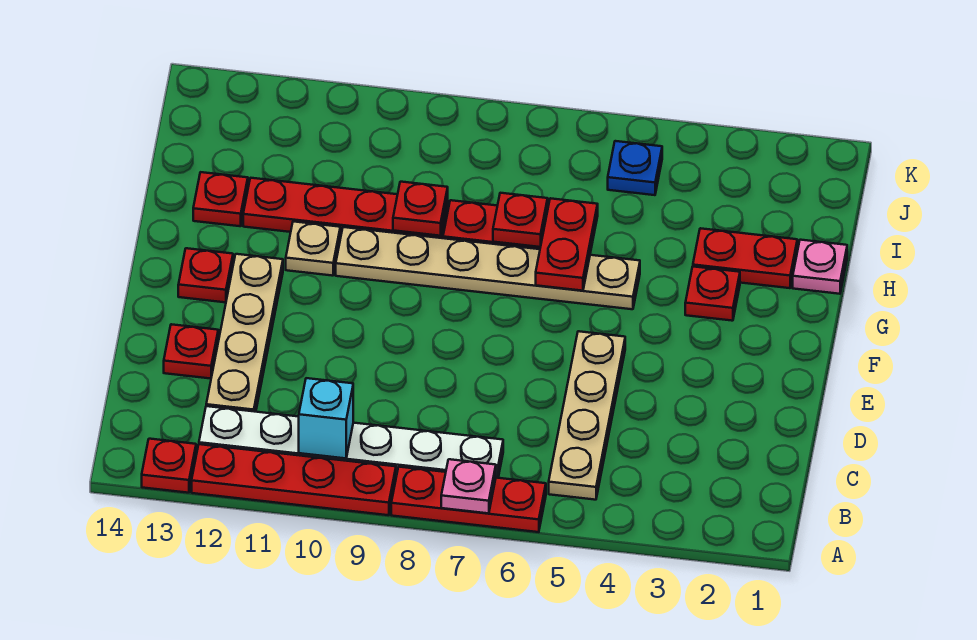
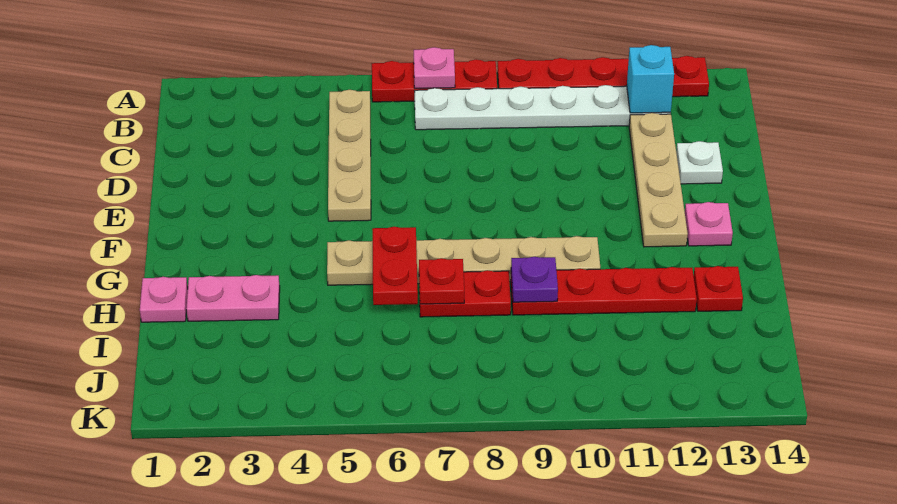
cyan brick B10 level 2 -> cyan brick B12 level 2
red plate D13 level 1 -> white plate D13 level 1
red plate F13 level 1 -> pink plate F13 level 1
red plate G3 level 1 -> none
tan plate G11 level 1 -> none
red plate H2:H3 level 1 -> pink plate H2:H3 level 1
red plate H9 level 2 -> purple plate H9 level 2
blue plate J5 level 1 -> none

